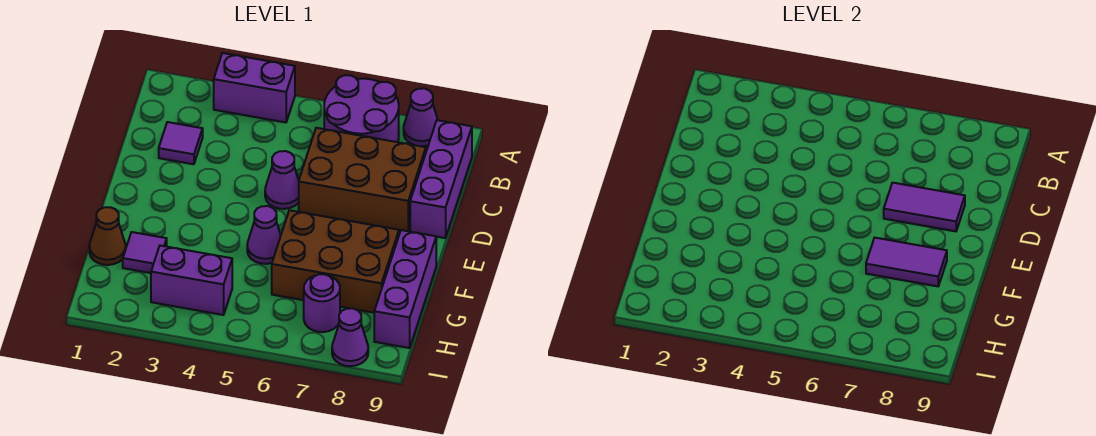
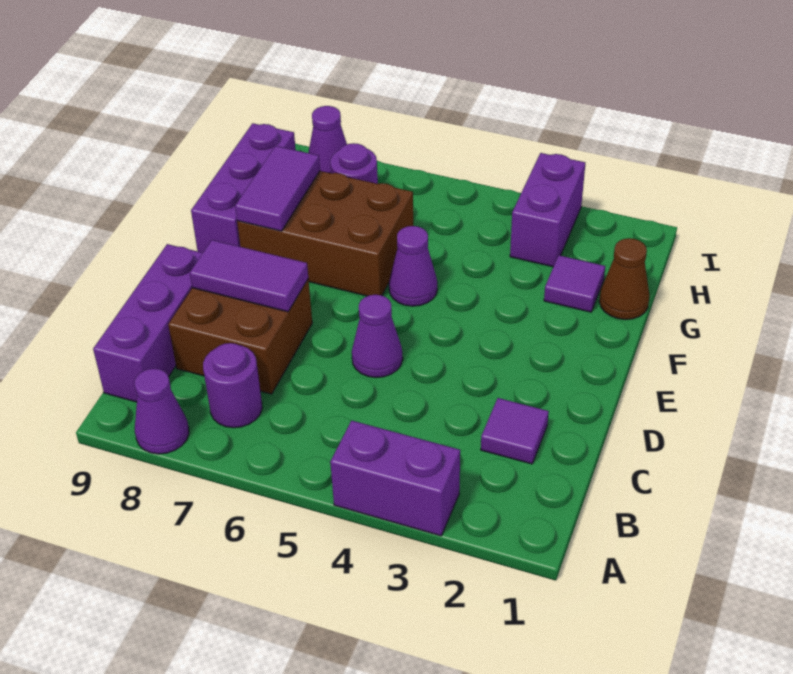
purple round brick A6:B7 level 1 -> purple round brick B7 level 1
brown brick C6:D8 level 1 -> brown brick C7:D8 level 1
purple tile F7:F8 level 2 -> purple tile F8:G8 level 2
purple brick H3:H4 level 1 -> purple brick H3:I3 level 1

